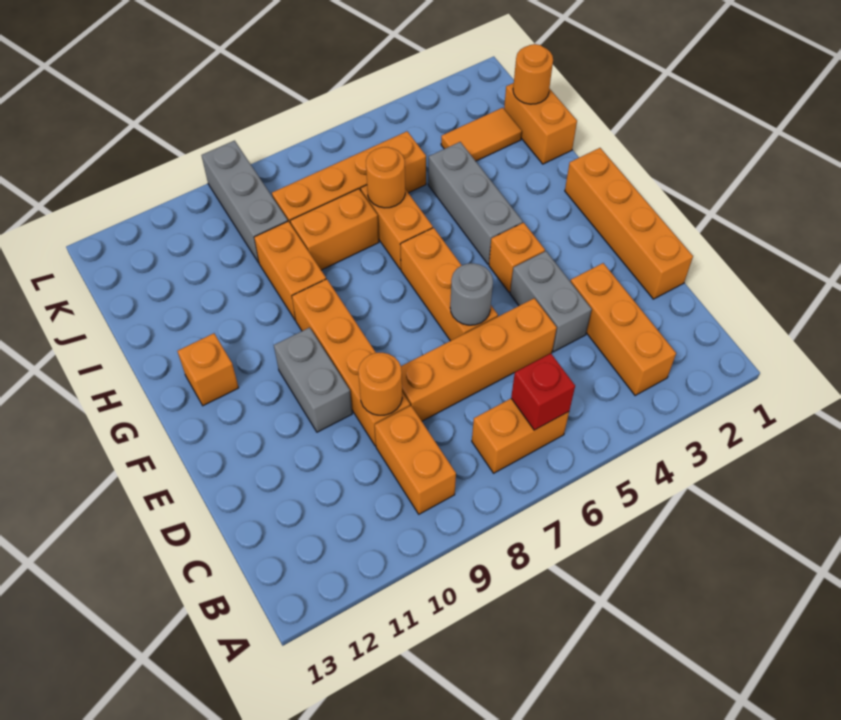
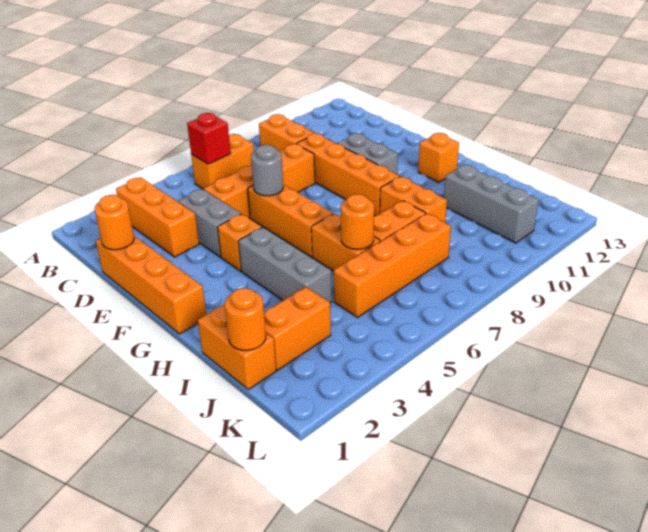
orange round brick D9 level 2 -> orange round brick D1 level 2
orange tile J2:J3 level 1 -> orange brick J2:J3 level 1
grey brick J9:L9 level 1 -> grey brick I11:K11 level 1

